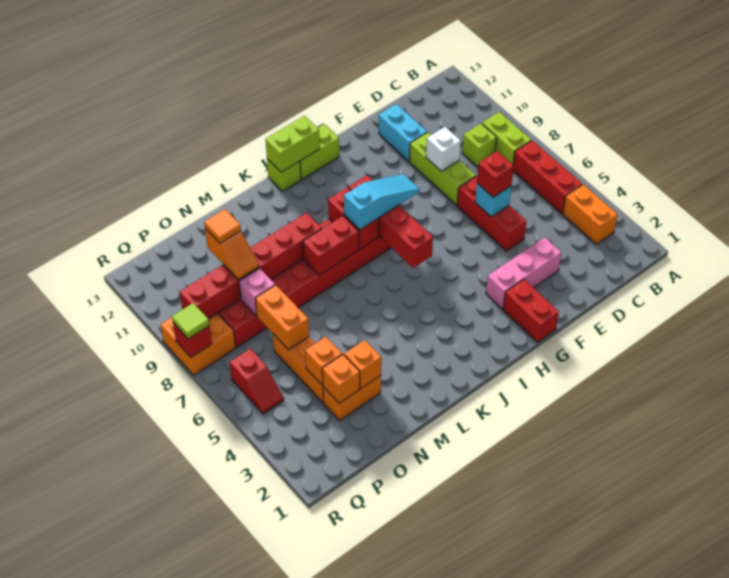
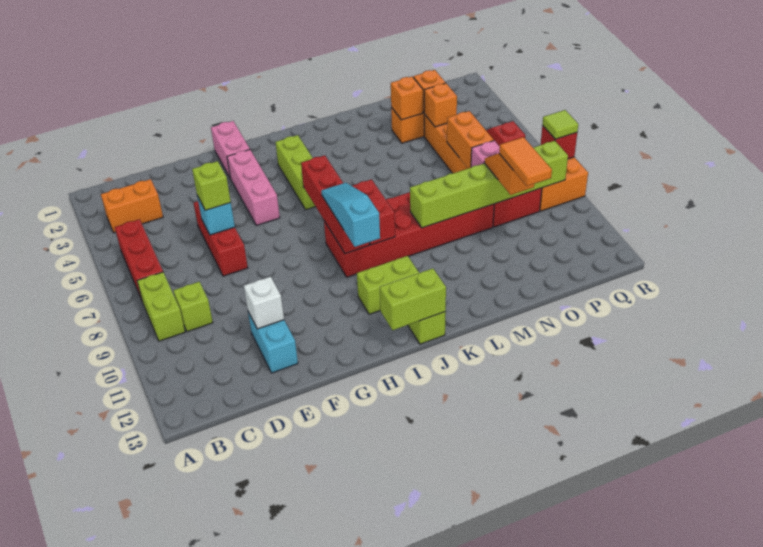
orange brick B3:B4 level 1 -> orange brick B3:C3 level 1
pink brick E3:G3 level 1 -> pink brick G3:G5 level 1
red brick E6 level 3 -> lime brick E6 level 3
lime brick E8:E10 level 1 -> lime brick I3:I5 level 1
white brick E9 level 2 -> white brick E11 level 2
red brick G1:G2 level 1 -> pink brick G1:G2 level 1
cyan slope H8:J8 level 3 top J -> cyan slope I8:I10 level 3 top 10
lime brick H13:I13 level 1 -> lime brick I11:J11 level 1
red brick K8:L8 level 2 -> none
red brick L9:Q9 level 2 -> lime brick L9:Q9 level 2
orange tile O10 level 4 -> orange tile O10:O11 level 4

